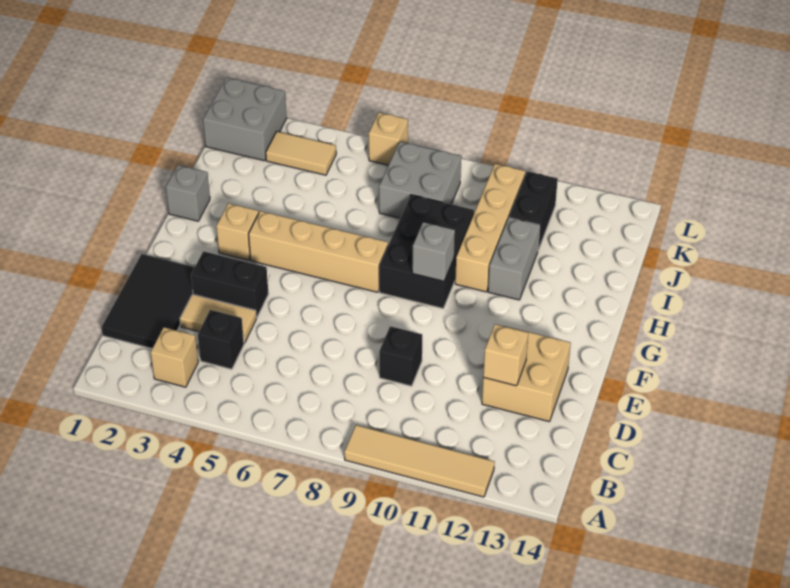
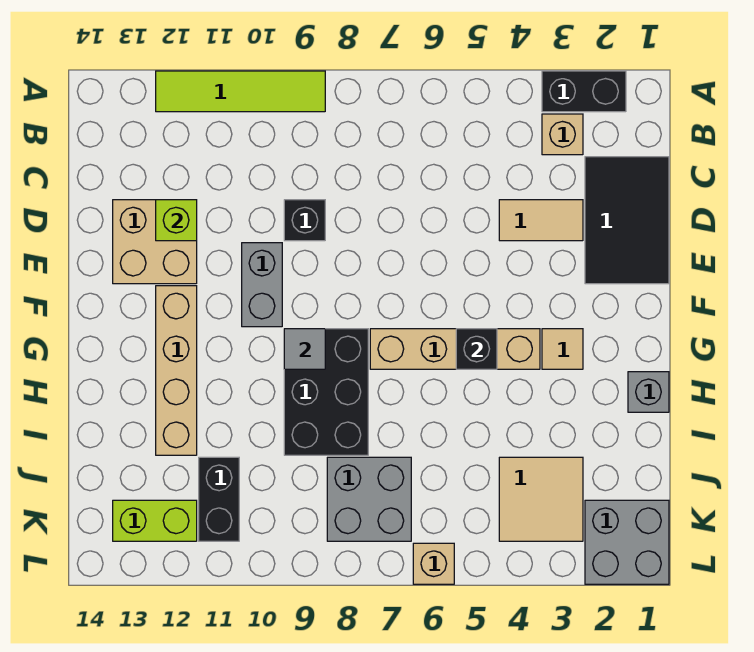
tan tile A9:A12 level 1 -> lime tile A9:A12 level 1
black brick C4 level 1 -> black brick G5 level 2
tan brick D12 level 2 -> lime brick D12 level 2
black brick E3:E4 level 1 -> black brick A2:A3 level 1
tan brick G3 level 1 -> tan tile G3 level 1
grey brick G9 level 2 -> grey tile G9 level 2
tan brick H10:K10 level 1 -> tan brick F12:I12 level 1
grey brick H11:I11 level 1 -> grey brick E10:F10 level 1
tan tile K3:K4 level 1 -> tan tile J3:K4 level 1
none -> lime brick K12:K13 level 1

